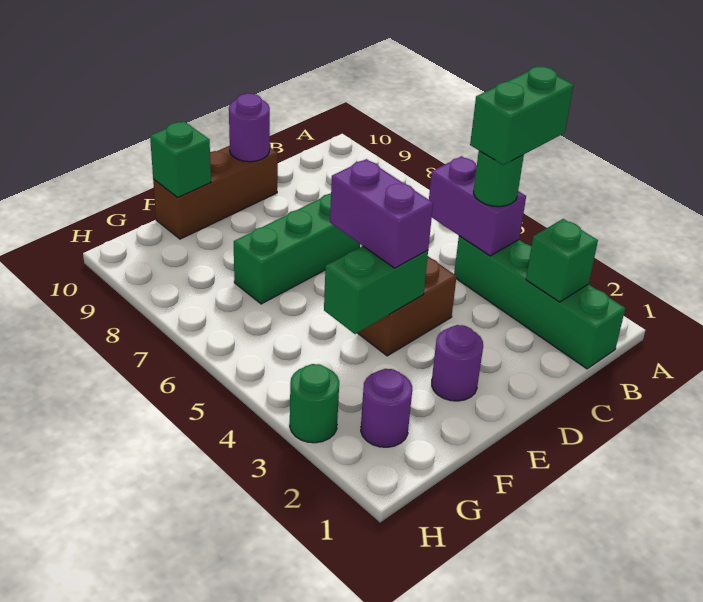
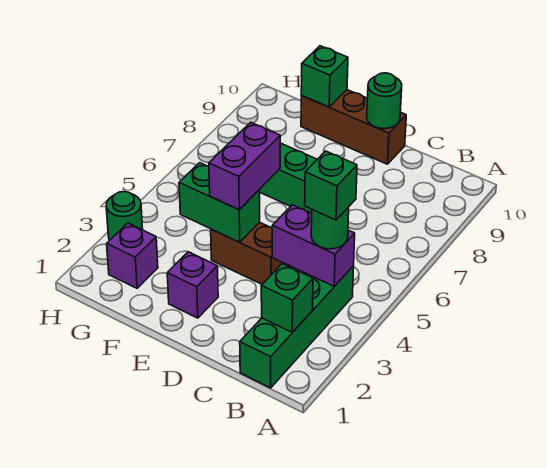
green brick A4:B4 level 4 -> green brick B4 level 4
purple brick B4:B5 level 2 -> purple brick B4:C4 level 2
purple round brick D10 level 2 -> green round brick D10 level 2
purple round brick E2 level 1 -> purple brick E2 level 1
purple round brick G2 level 1 -> purple brick G2 level 1

